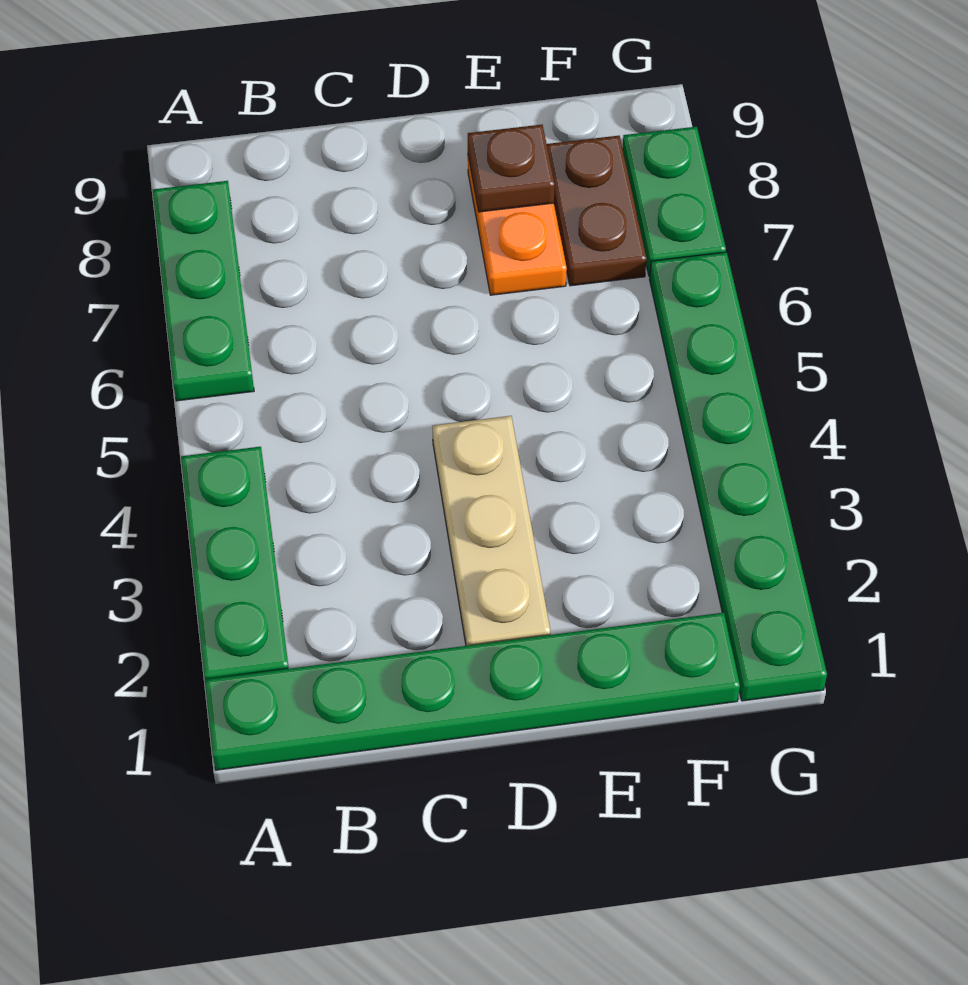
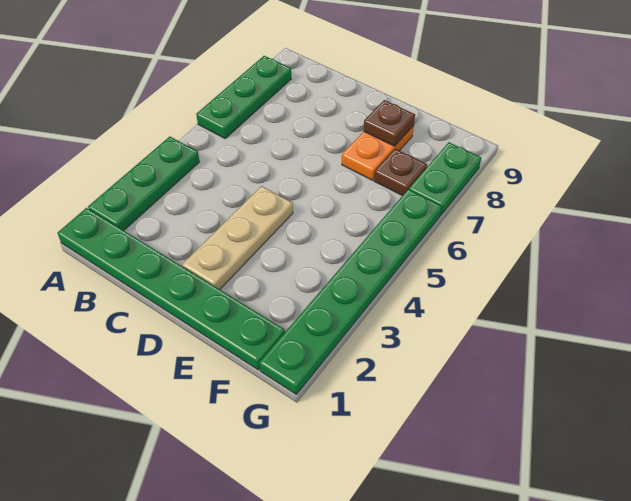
brown plate F7:F8 level 1 -> brown plate F7 level 1

